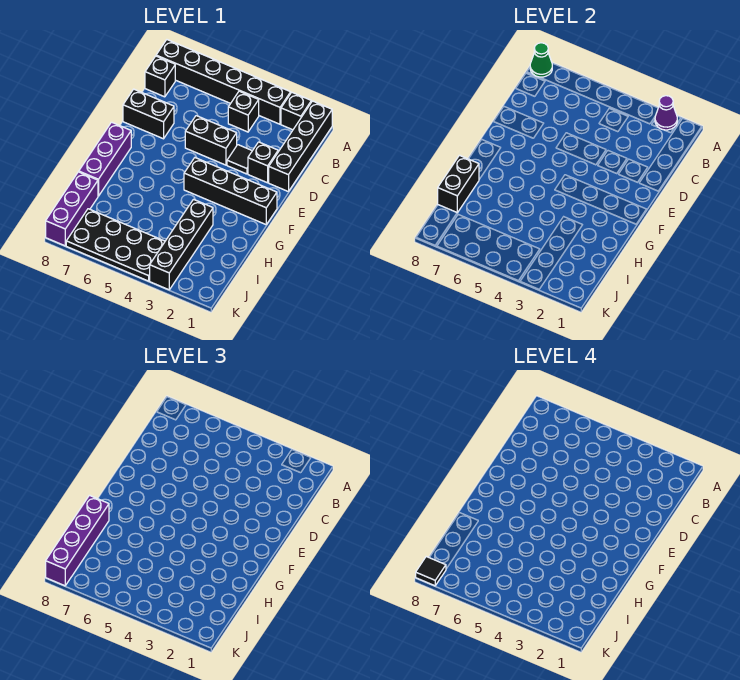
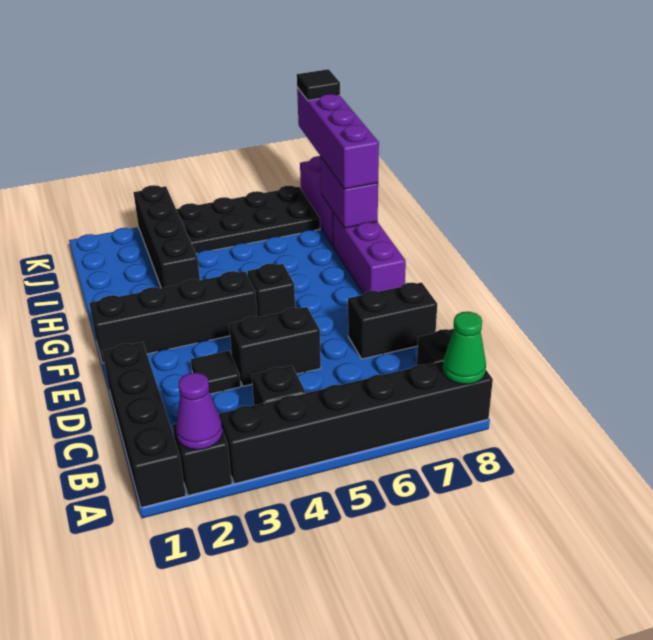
black brick D2 level 1 -> black brick F5 level 1
black brick H8:I8 level 2 -> purple brick H8:I8 level 2

